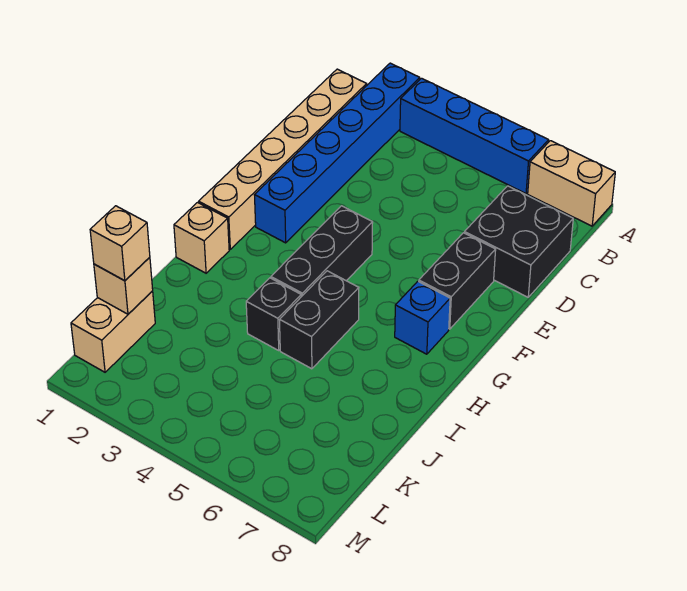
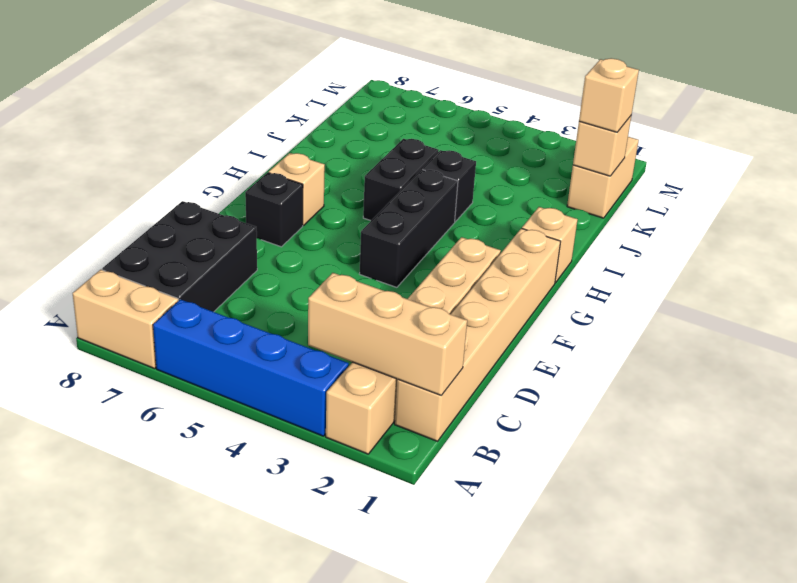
blue brick A2:F2 level 1 -> tan brick A2:F2 level 1
none -> tan brick B1:B3 level 2
black brick C7:D8 level 1 -> black brick B7:D8 level 1
black brick E7:F7 level 1 -> black brick F7 level 1
blue brick G7 level 1 -> tan brick G7 level 1

